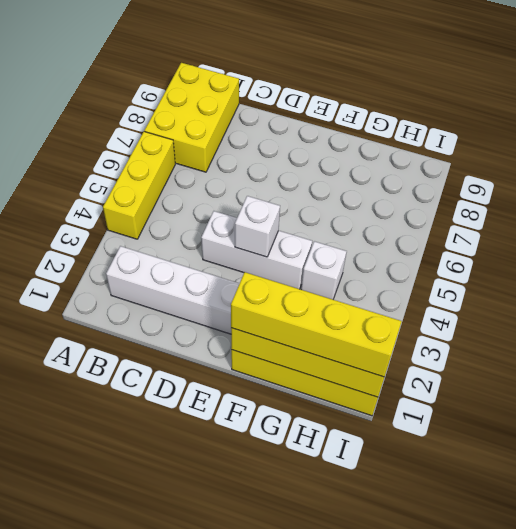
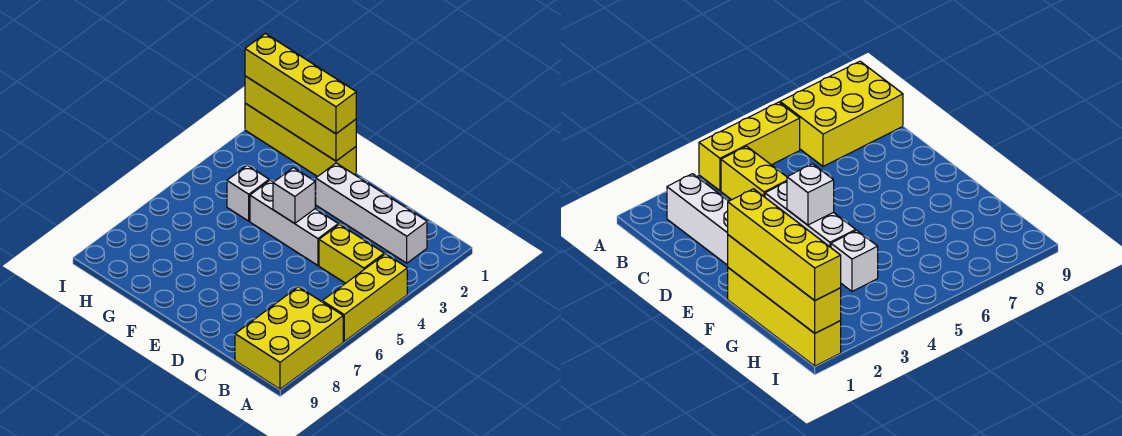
none -> yellow brick B4:C4 level 1

